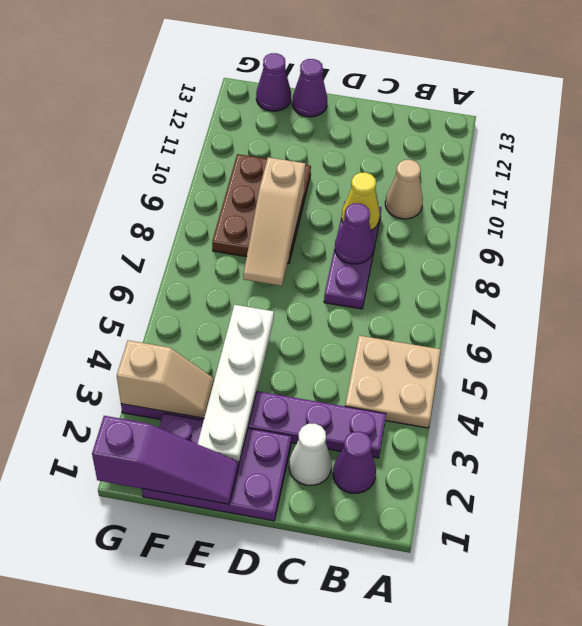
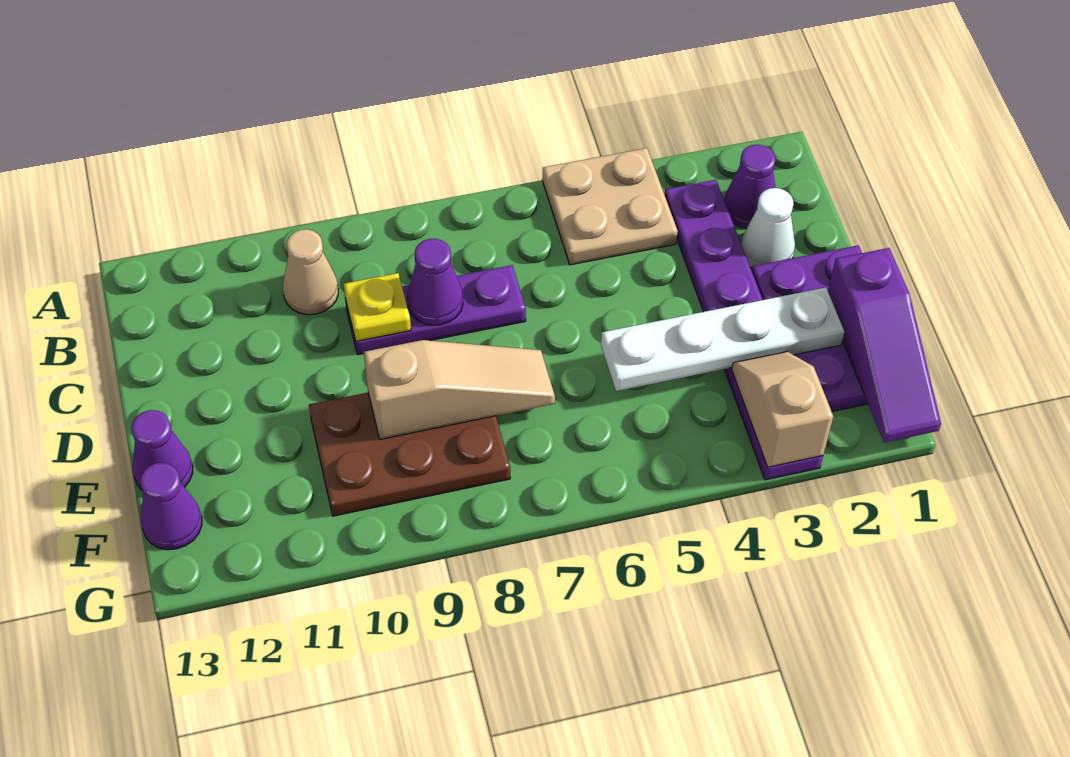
yellow cone C9 level 2 -> yellow plate C9 level 2
purple slope E1:G1 level 2 top G -> purple slope E1:G1 level 2 top E

